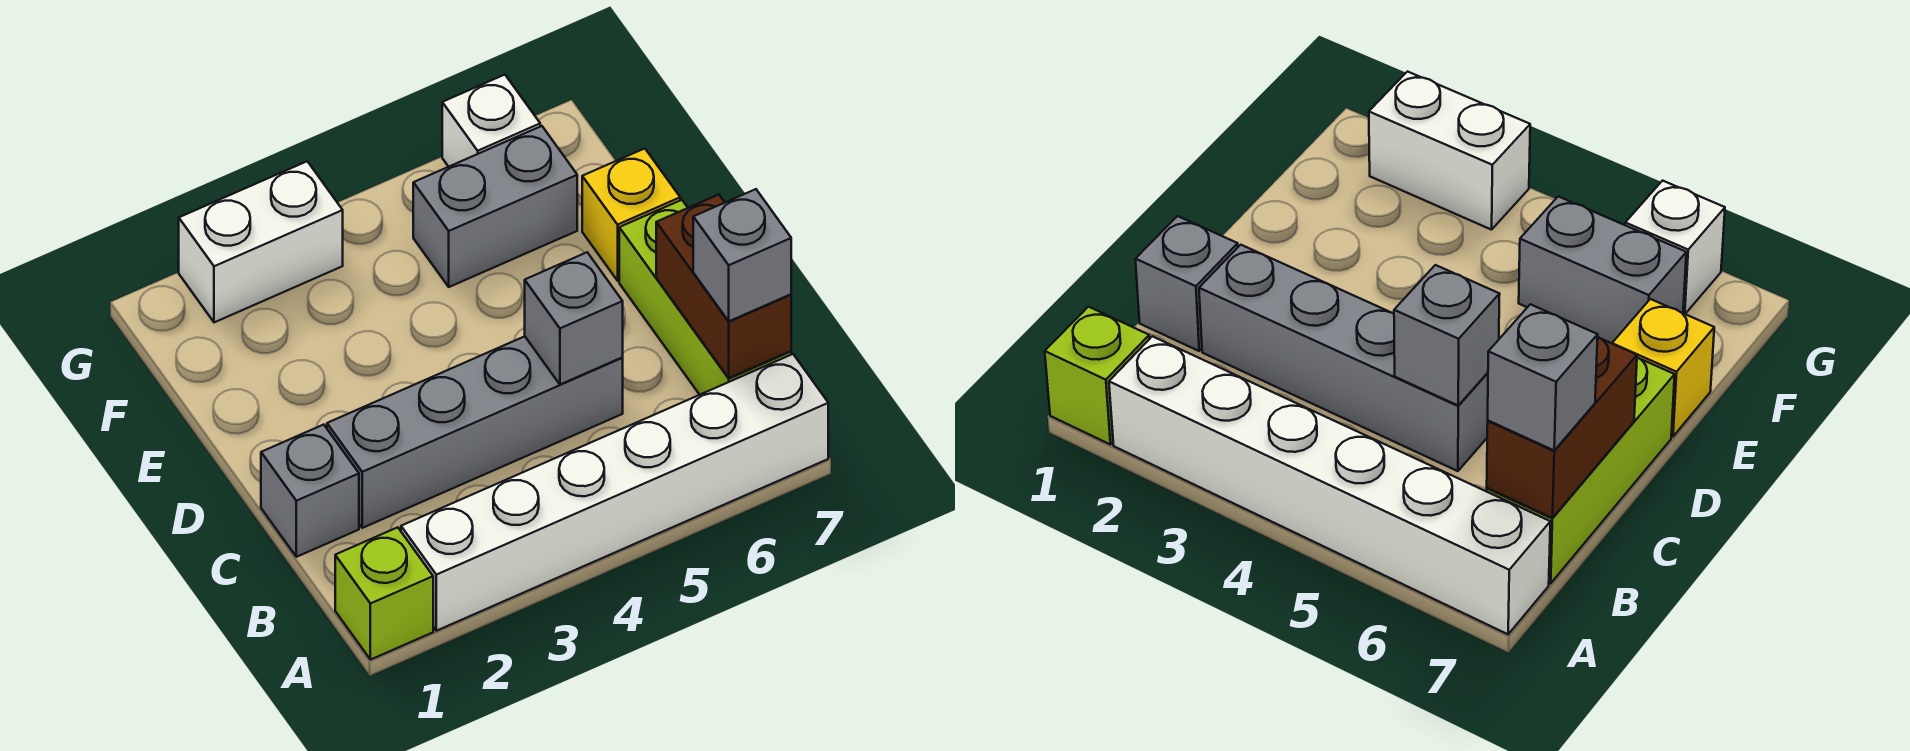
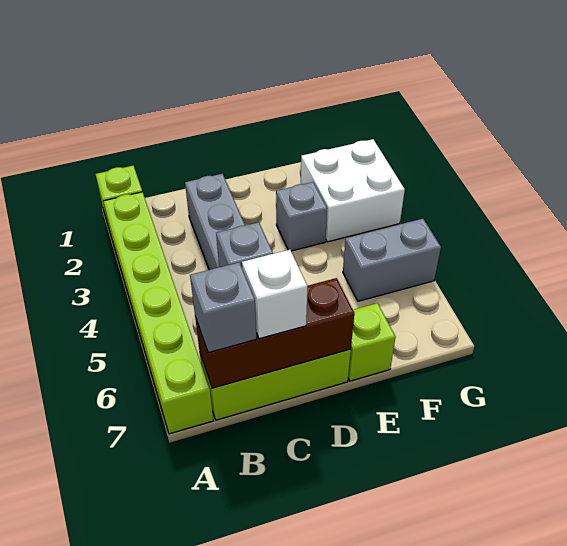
white brick A2:A7 level 1 -> lime brick A2:A7 level 1
brown brick B7:C7 level 2 -> brown brick B7:D7 level 2
grey brick C1 level 1 -> grey brick E3 level 1
yellow brick E7 level 1 -> lime brick E7 level 1
grey brick F5:F6 level 1 -> grey brick F5:G5 level 1
white brick G2:G3 level 1 -> white brick F2:G3 level 1
white brick G6 level 1 -> white brick C7 level 3

